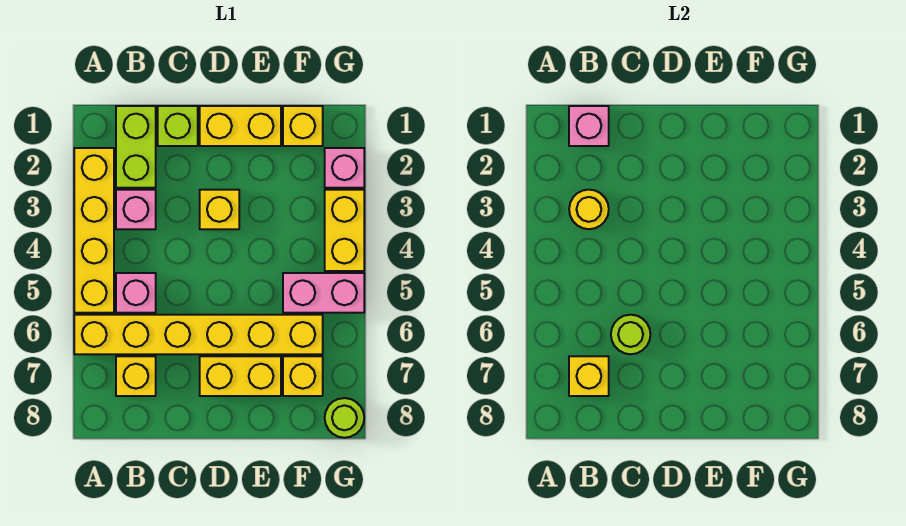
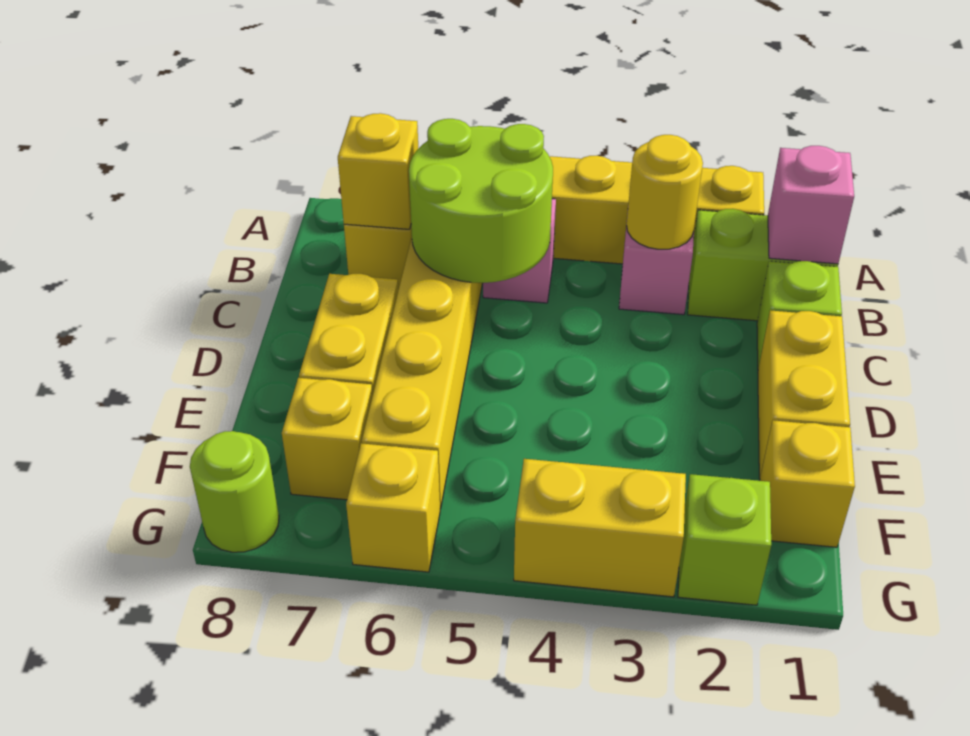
lime round brick C6 level 2 -> lime round brick B5:C6 level 2
yellow brick D3 level 1 -> yellow brick G6 level 1
pink brick F5:G5 level 1 -> none
pink brick G2 level 1 -> lime brick G2 level 1

